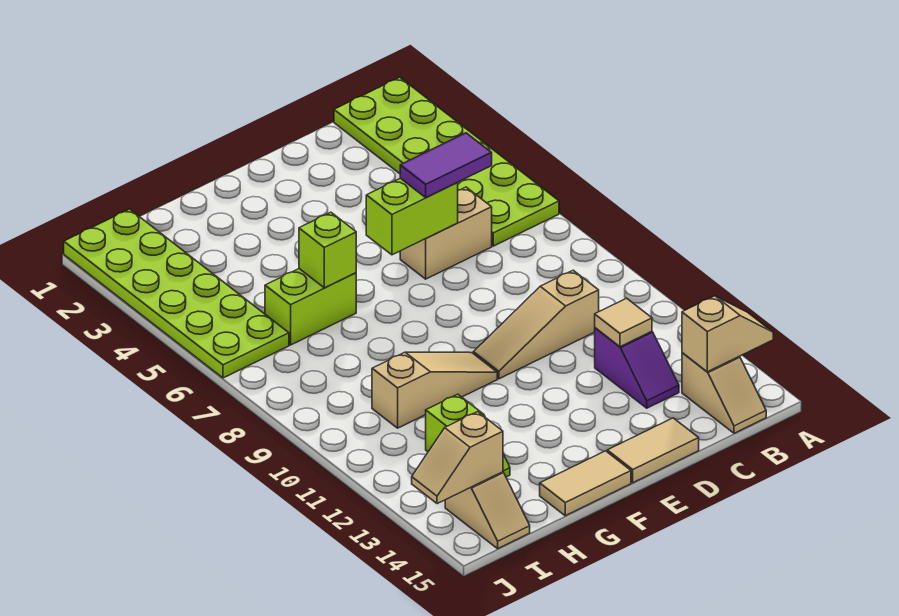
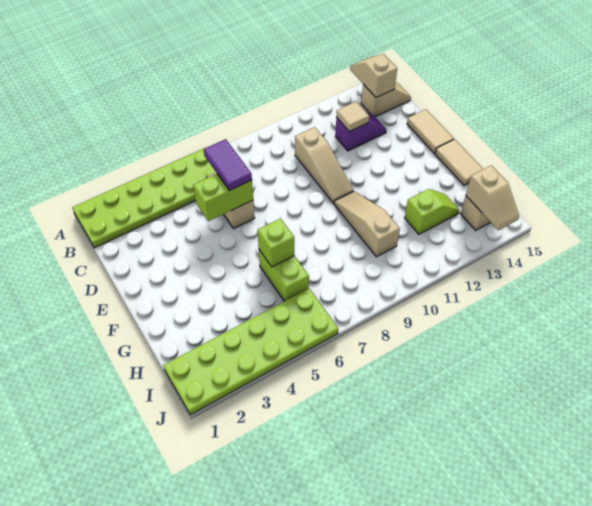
lime brick D6:E6 level 2 -> lime brick D5:D6 level 2

